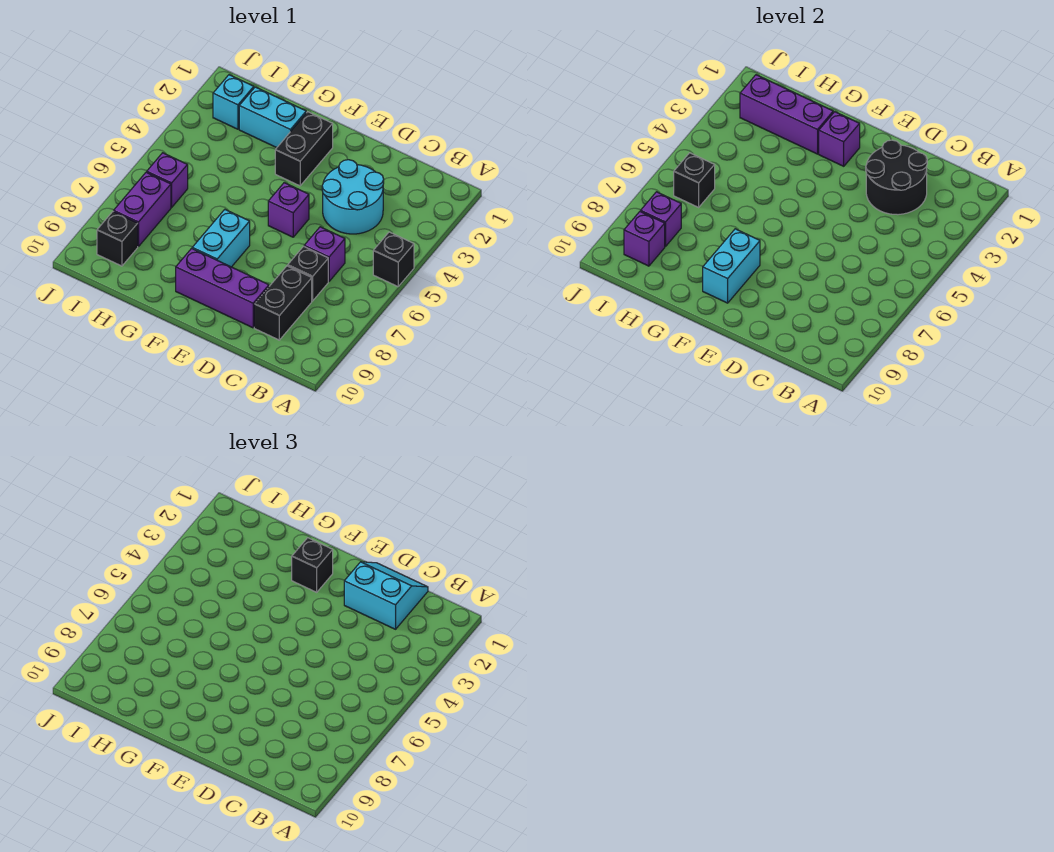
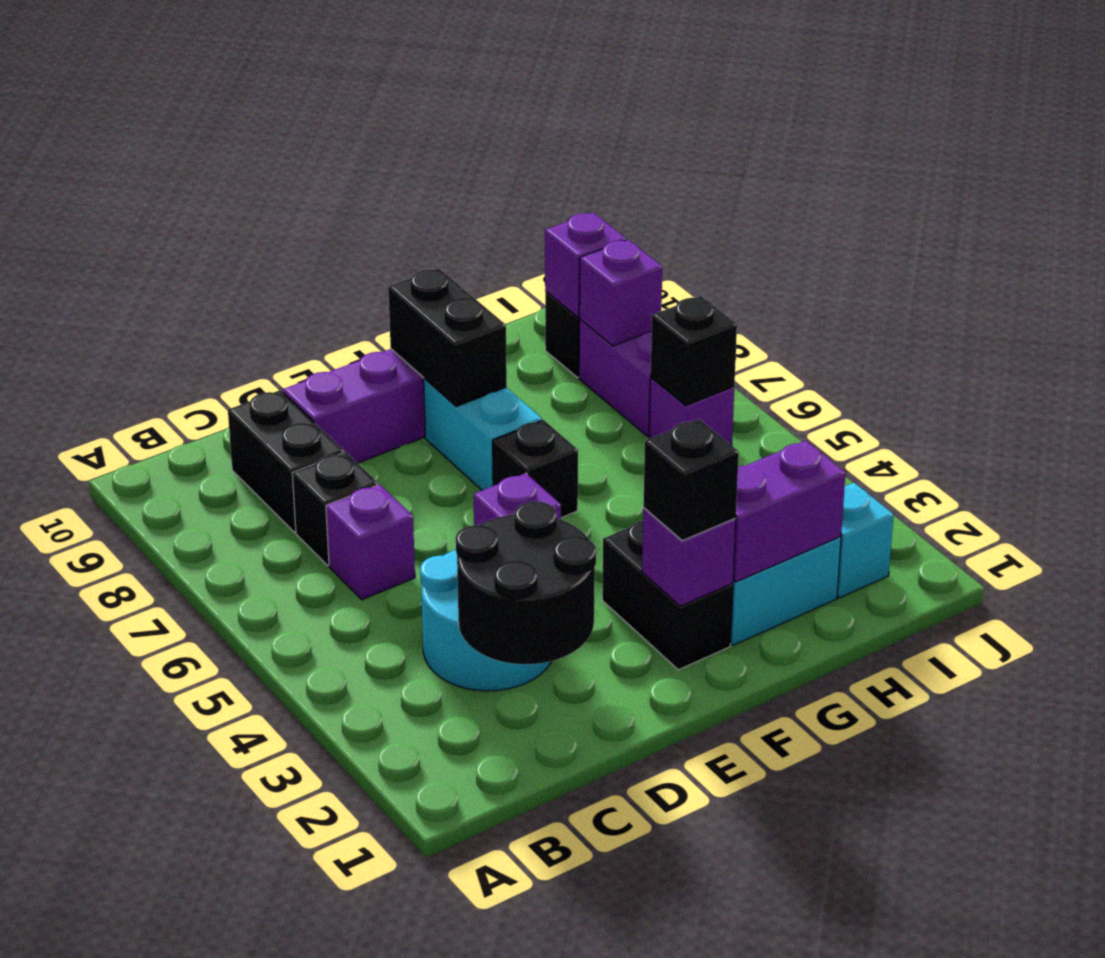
black brick A5 level 1 -> black brick F6 level 1
cyan slope C1:D2 level 3 top 2 -> none
cyan brick F8:F9 level 2 -> black brick F8:F9 level 2
purple brick G2:I2 level 2 -> purple brick G2:H2 level 2

